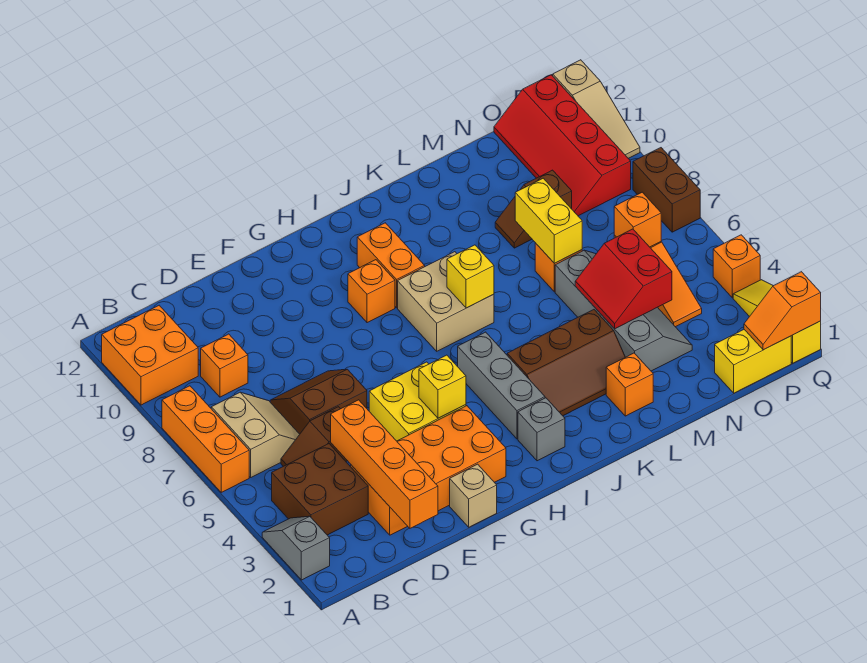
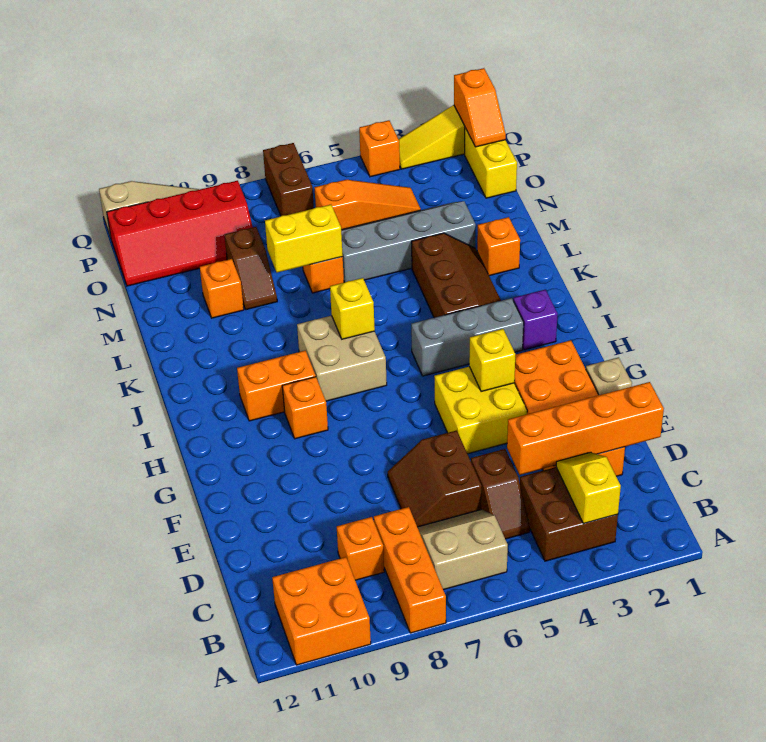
grey slope A2:A3 level 1 top 2 -> none
orange brick A6:A8 level 1 -> orange brick A8:C8 level 1
none -> yellow slope B3:C3 level 2 top B
grey brick I2 level 1 -> purple brick I2 level 1
red slope M4:N5 level 2 top N -> none
orange brick O6 level 2 -> orange brick M10 level 1
brown brick Q7:Q8 level 1 -> brown brick P7:Q7 level 1

